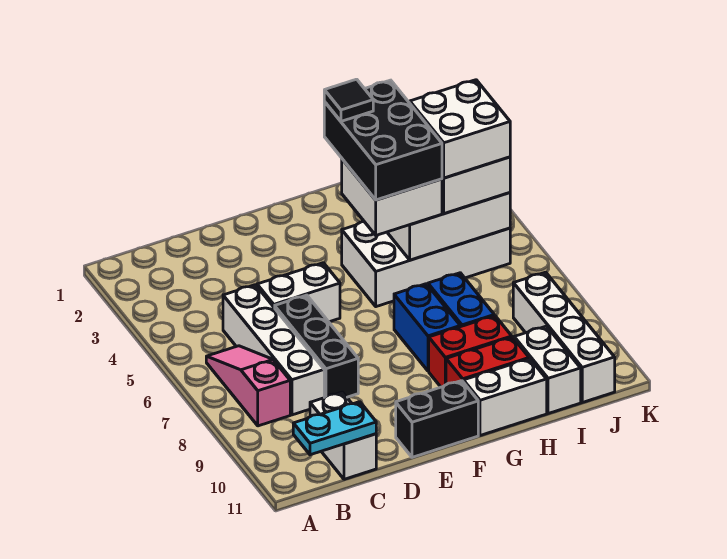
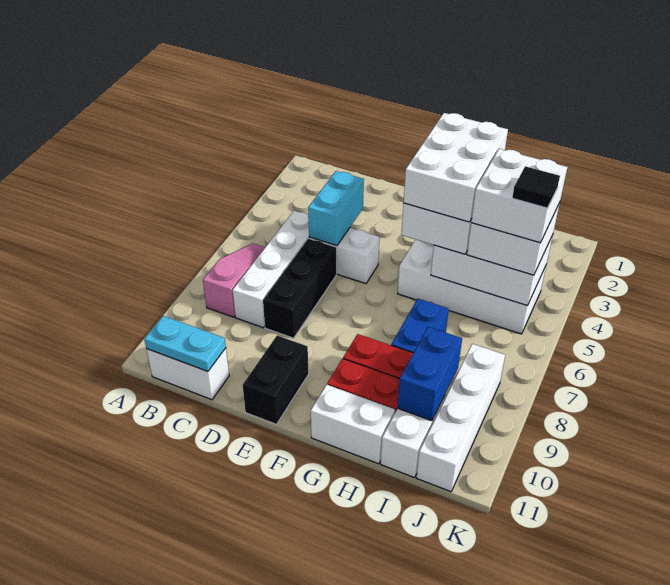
white brick C10:C11 level 1 -> white brick B11:C11 level 1
none -> cyan brick D4:D5 level 2
black brick E11:F11 level 1 -> black brick E10:E11 level 1
black brick G3:H5 level 4 -> white brick G3:H5 level 4
black tile G3 level 5 -> black tile J5 level 5
blue brick G7:G8 level 1 -> blue brick I9:I10 level 2

